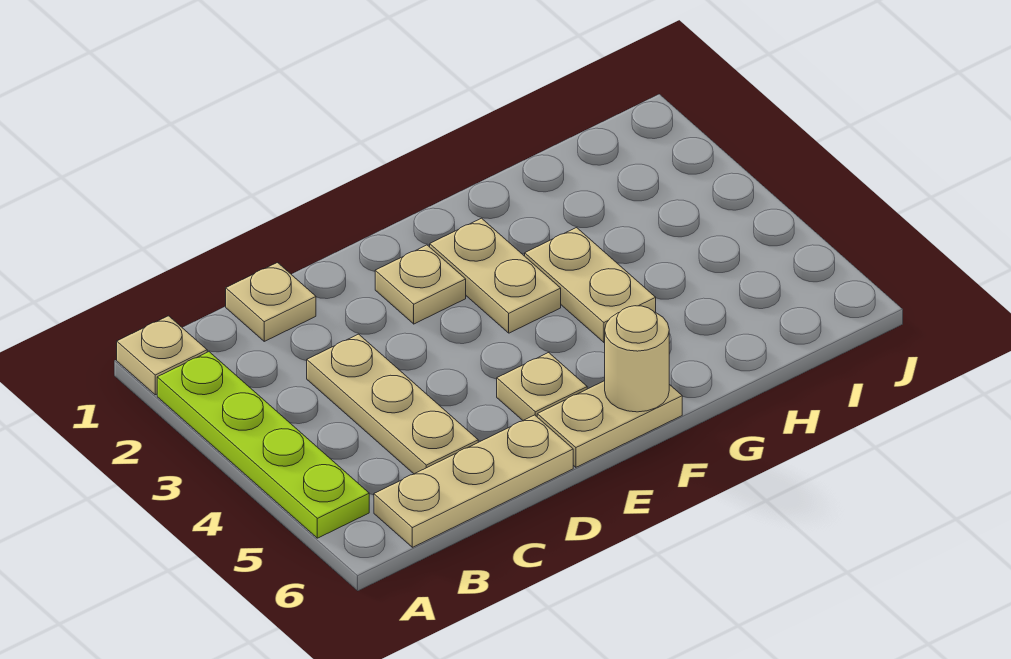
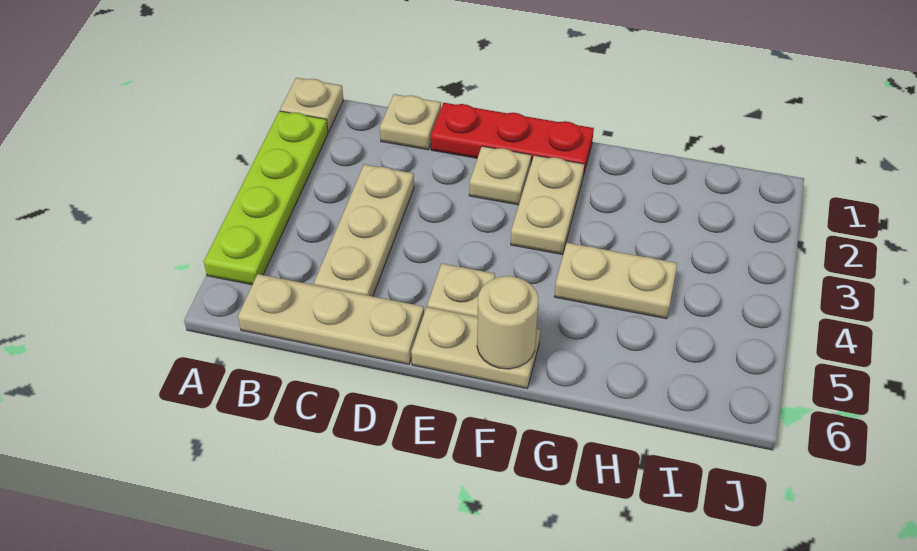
none -> red plate D1:F1 level 1
tan plate G3:G4 level 1 -> tan plate G4:H4 level 1

